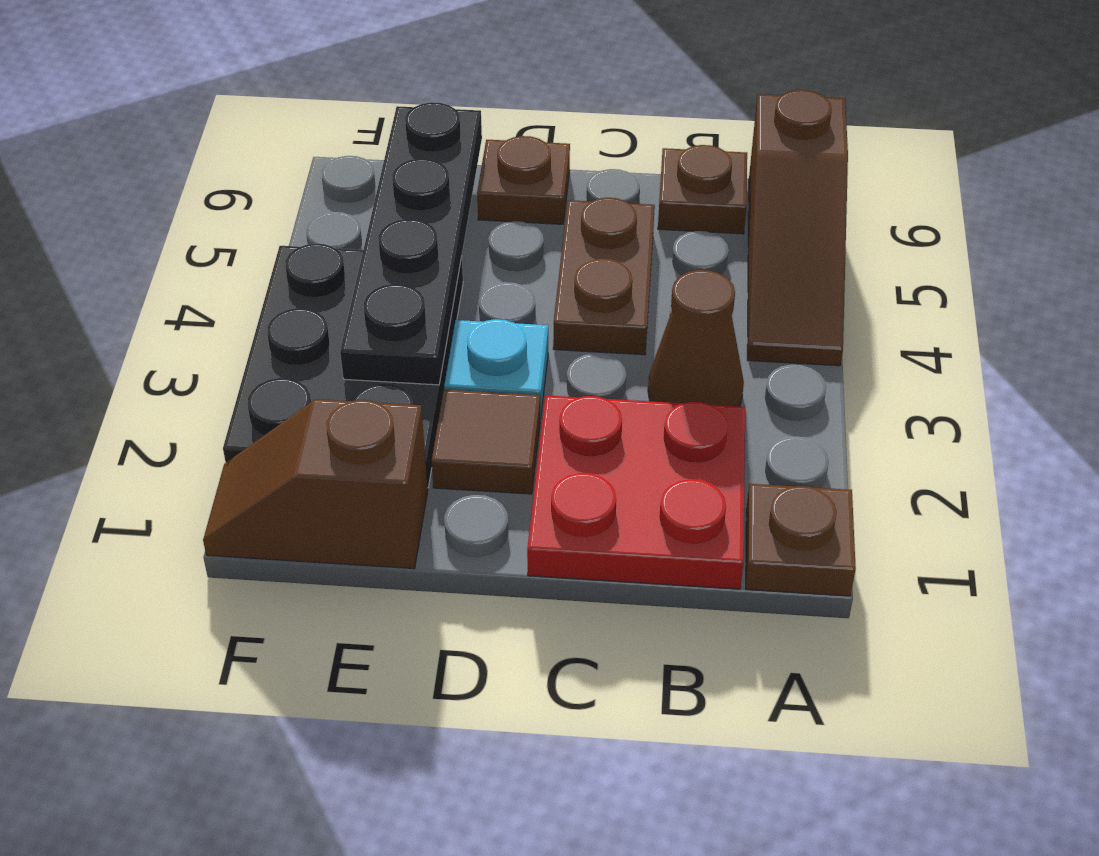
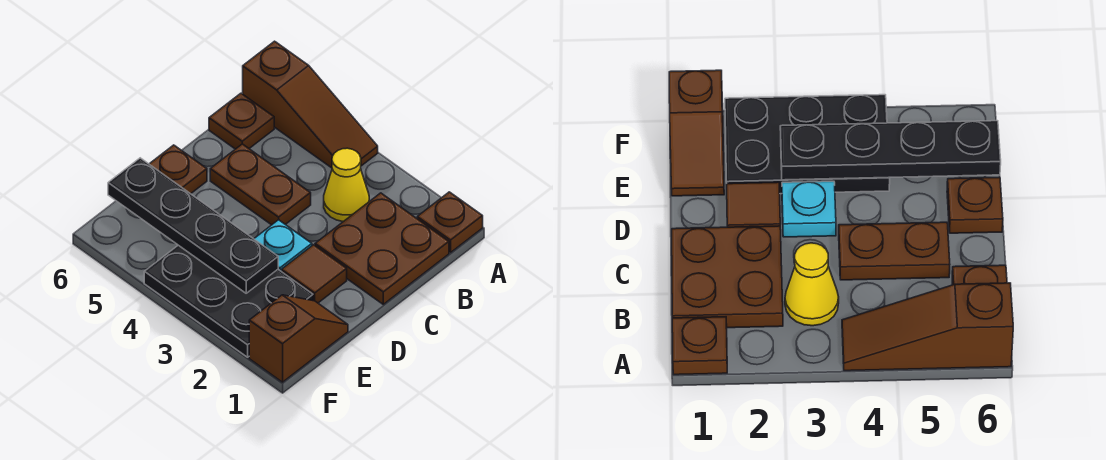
red plate B1:C2 level 1 -> brown plate B1:C2 level 1
brown cone B3 level 1 -> yellow cone B3 level 1
brown slope E1:F1 level 1 top E -> brown slope E1:F1 level 1 top F

